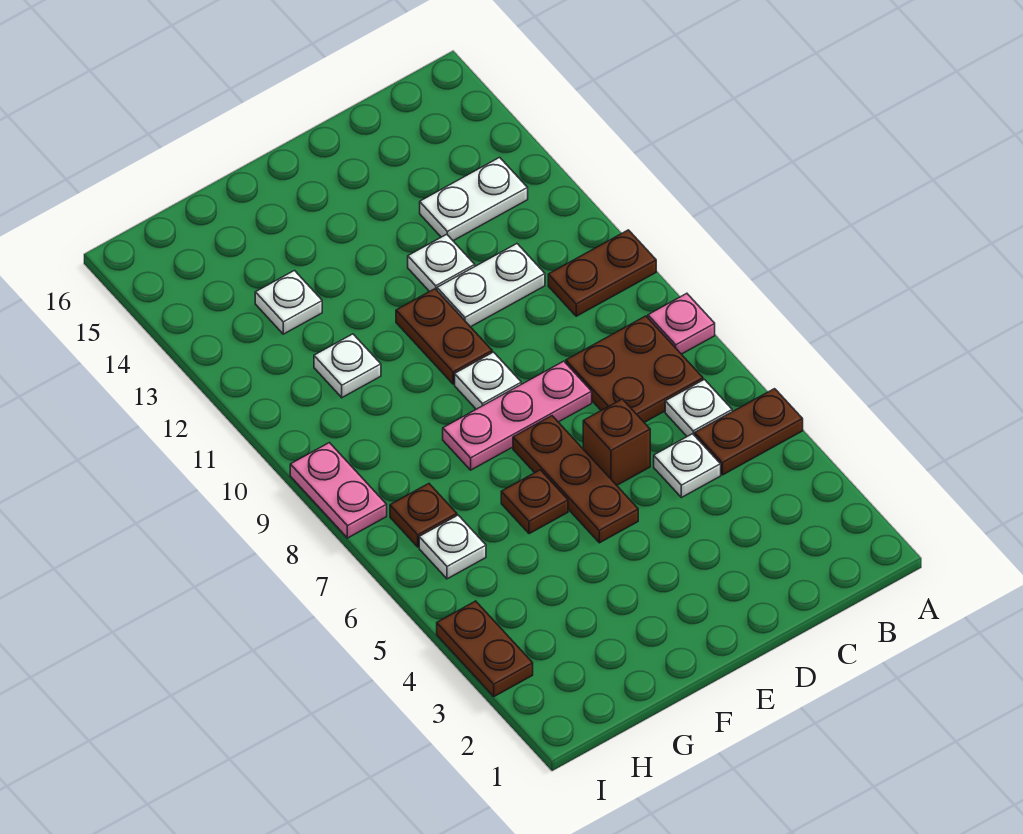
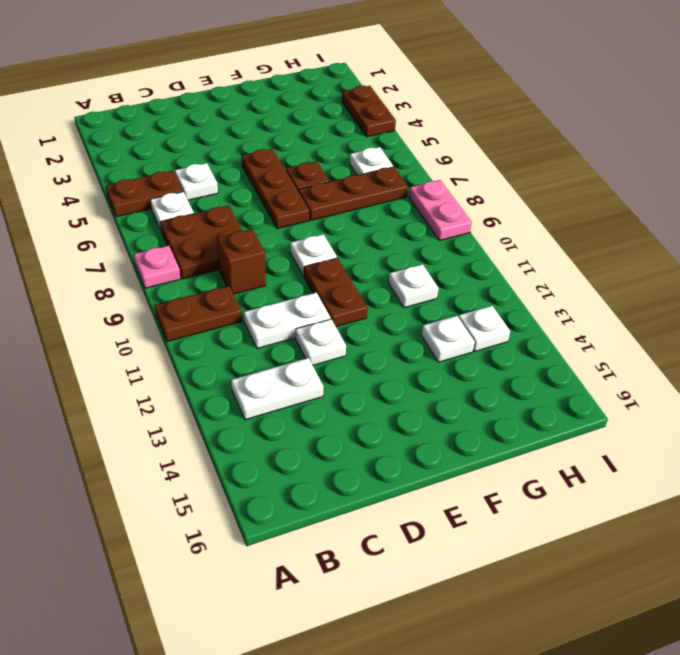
brown brick D6 level 1 -> brown brick C9 level 1
pink plate D8:F8 level 1 -> none
brown plate H7 level 1 -> brown plate F7:H7 level 1
none -> white plate H13 level 1

